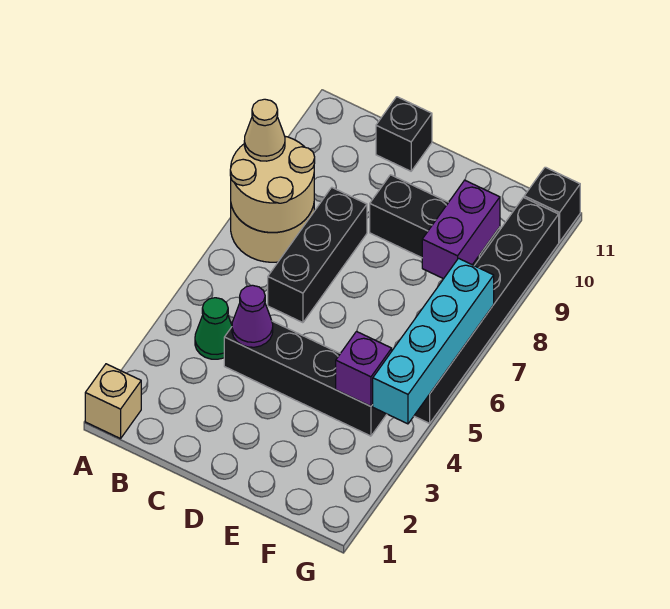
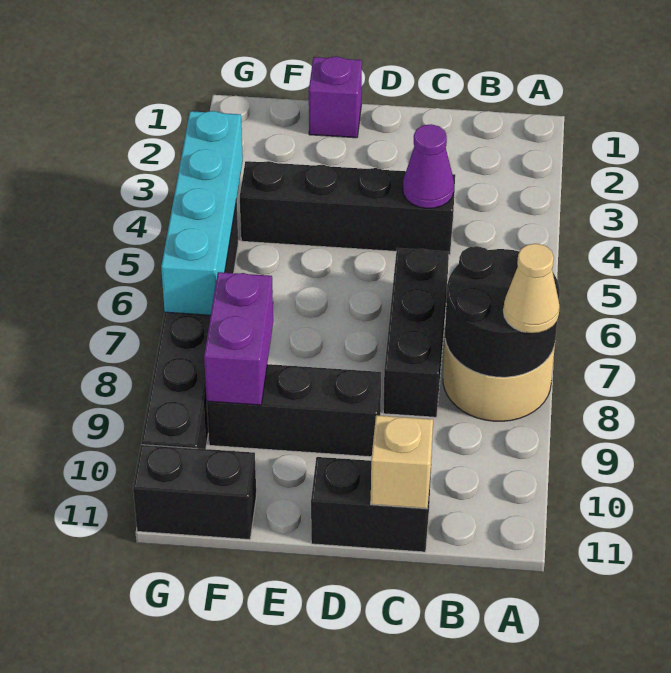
tan brick A1 level 1 -> tan brick C11 level 2
tan round brick A7:B8 level 2 -> black round brick A7:B8 level 2
green cone B4 level 1 -> none
black brick C11 level 1 -> black brick C11:D11 level 1
purple brick F4 level 2 -> purple brick E1 level 1
black brick G11 level 1 -> black brick F11:G11 level 1

